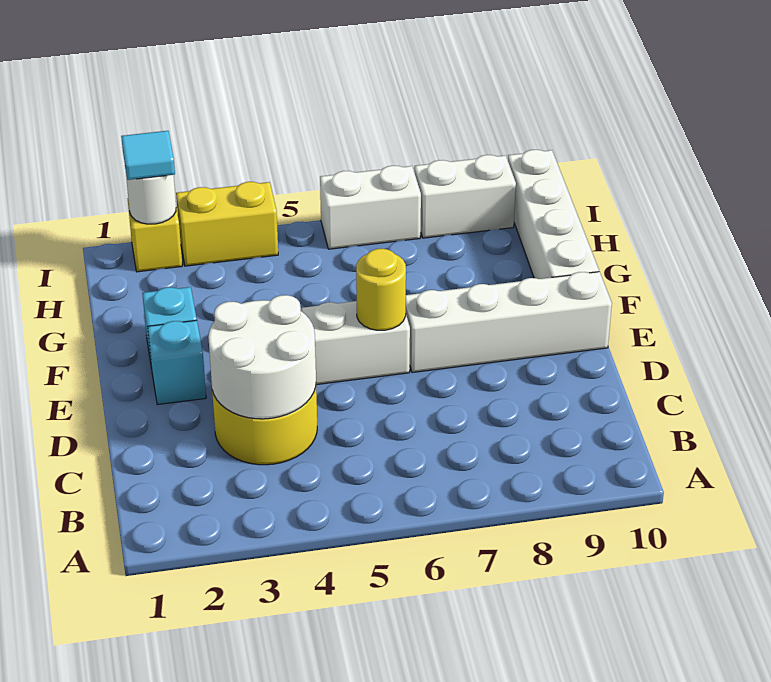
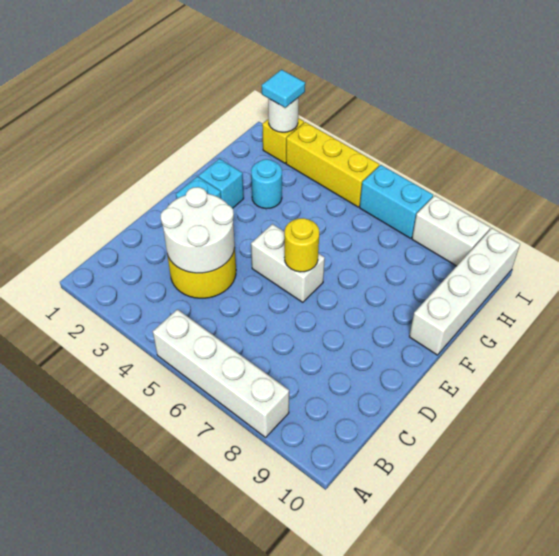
white brick E7:E10 level 1 -> white brick A5:A8 level 1
none -> cyan round brick G3 level 1
yellow brick I3:I4 level 1 -> yellow brick I3:I5 level 1
white brick I6:I7 level 1 -> cyan brick I6:I7 level 1

